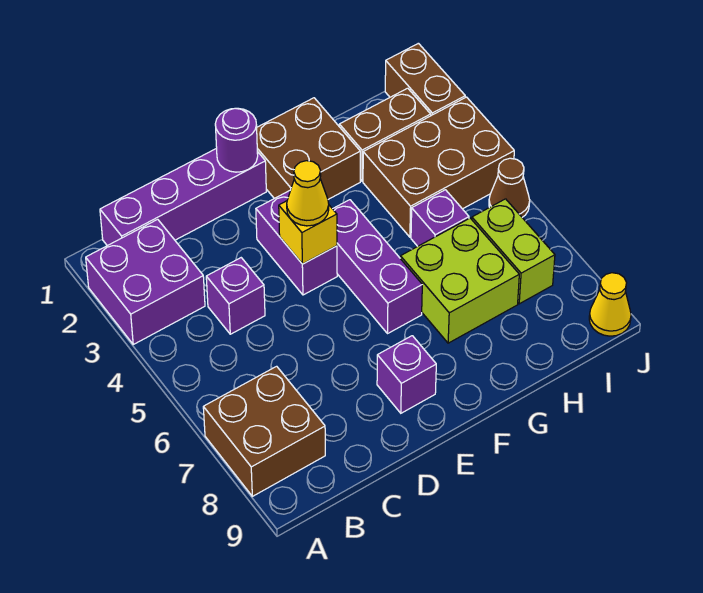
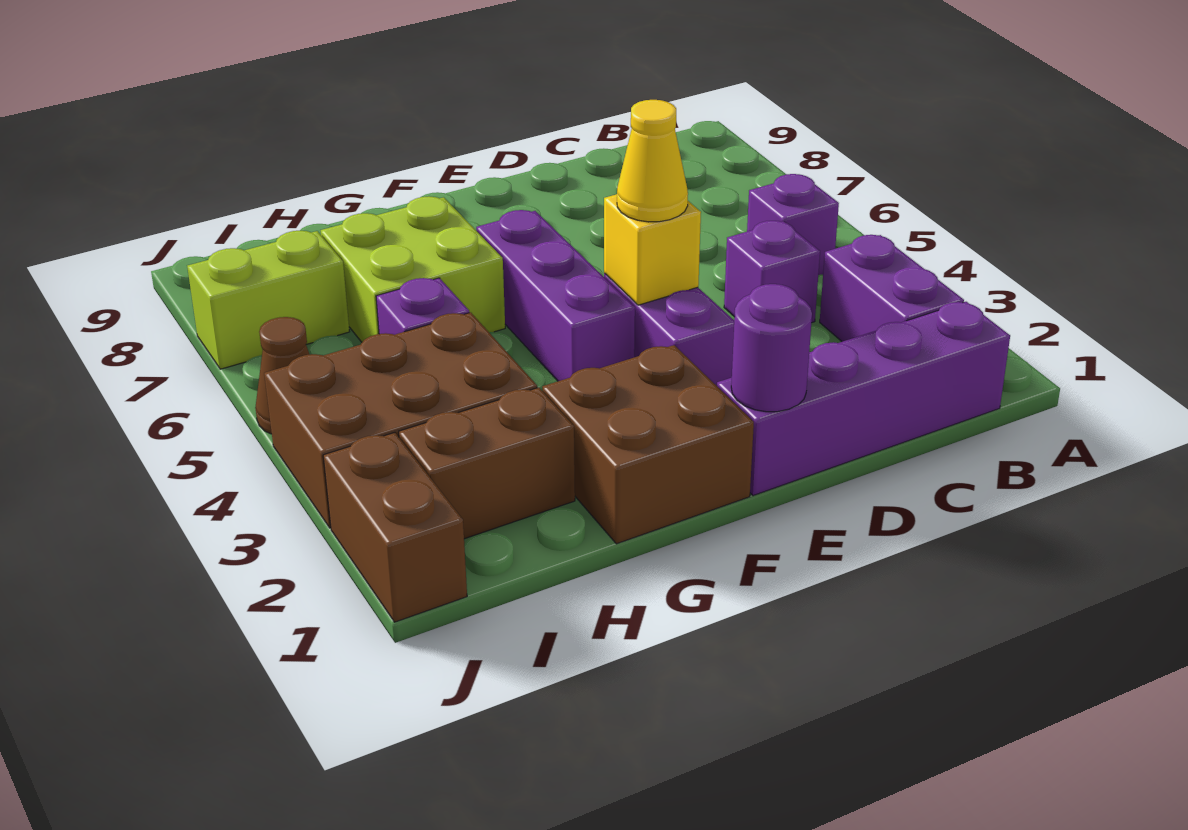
purple brick A2:B3 level 1 -> purple brick B2:B3 level 1
brown brick A7:B8 level 1 -> none
purple brick E8 level 1 -> purple brick B5 level 1
lime brick I6:I7 level 1 -> lime brick I7:J7 level 1
yellow cone J9 level 1 -> none

